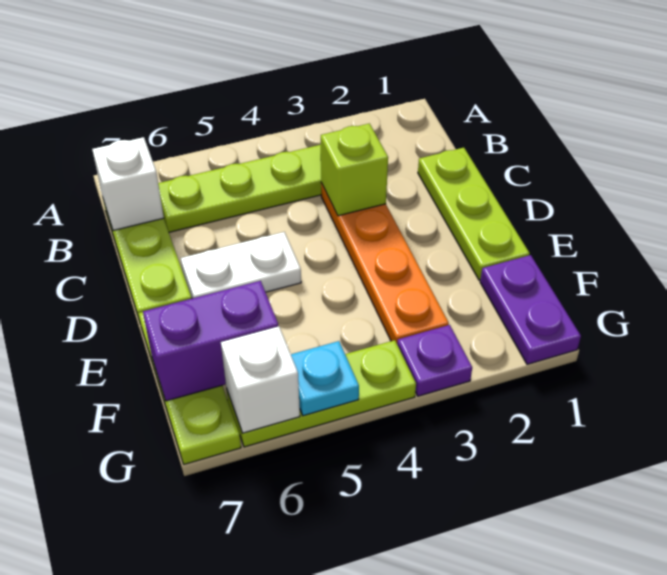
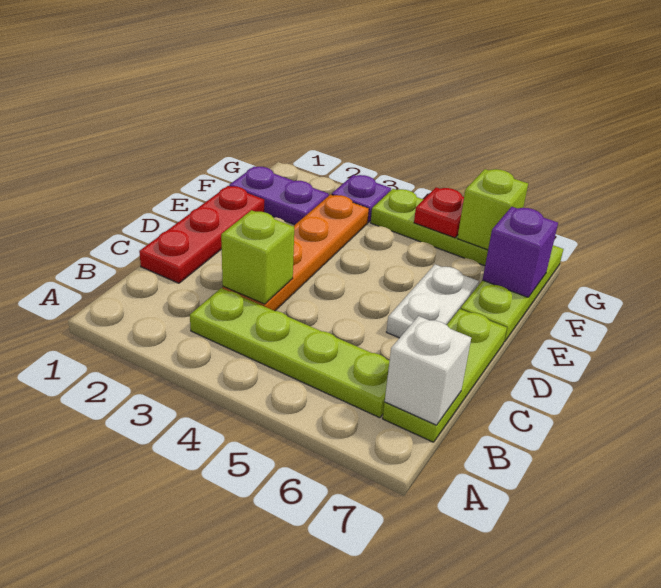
lime plate C1:E1 level 1 -> red plate C1:E1 level 1
white plate D5:D6 level 1 -> white plate D6:E6 level 1
purple plate F1:G1 level 1 -> purple plate F1:F2 level 1
purple brick F6:F7 level 2 -> purple brick F7 level 2
cyan plate G5 level 2 -> red plate G5 level 2
white brick G6 level 2 -> lime brick G6 level 2

